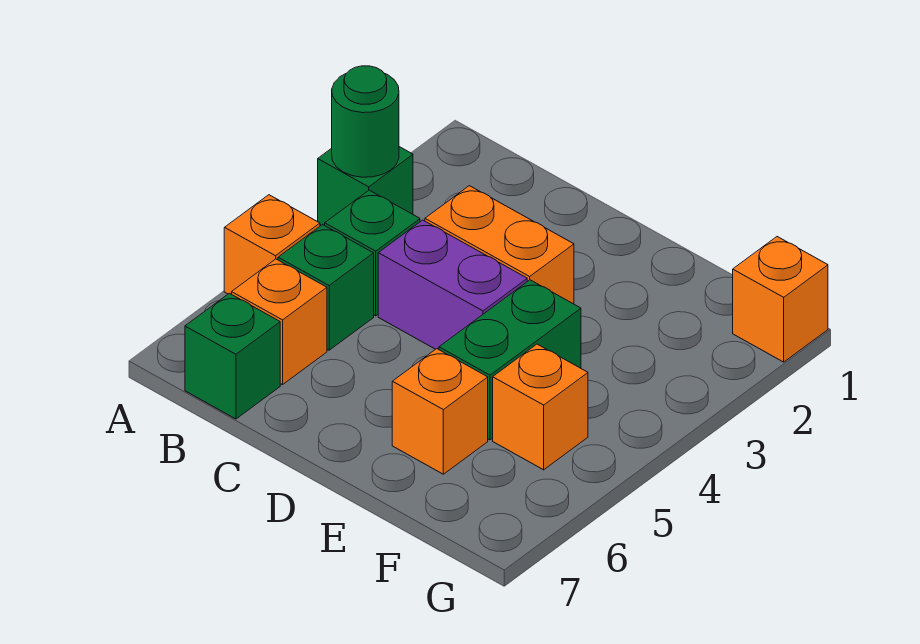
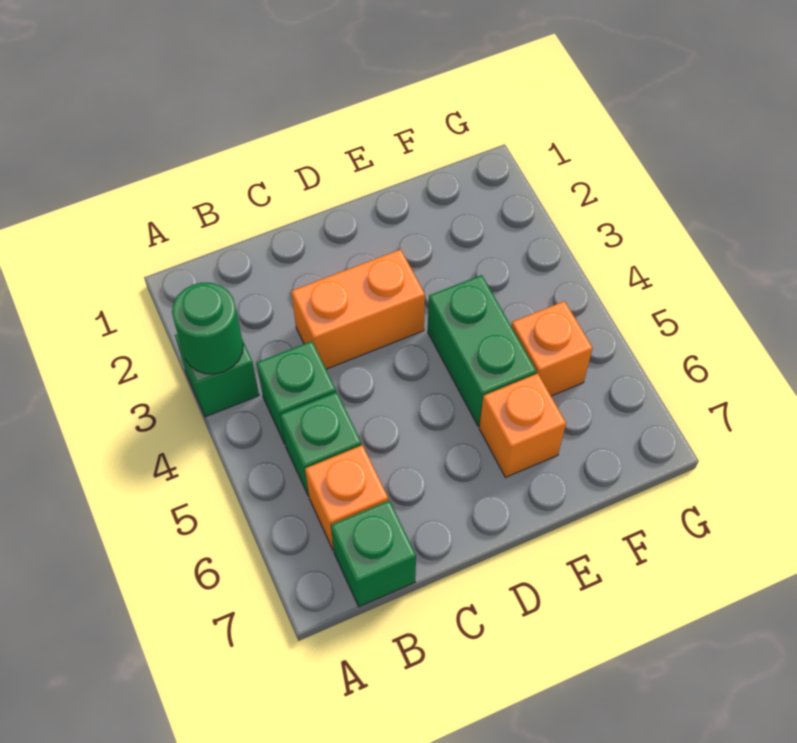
orange brick A5 level 1 -> none
purple brick C4:D4 level 1 -> none
orange brick G1 level 1 -> none

